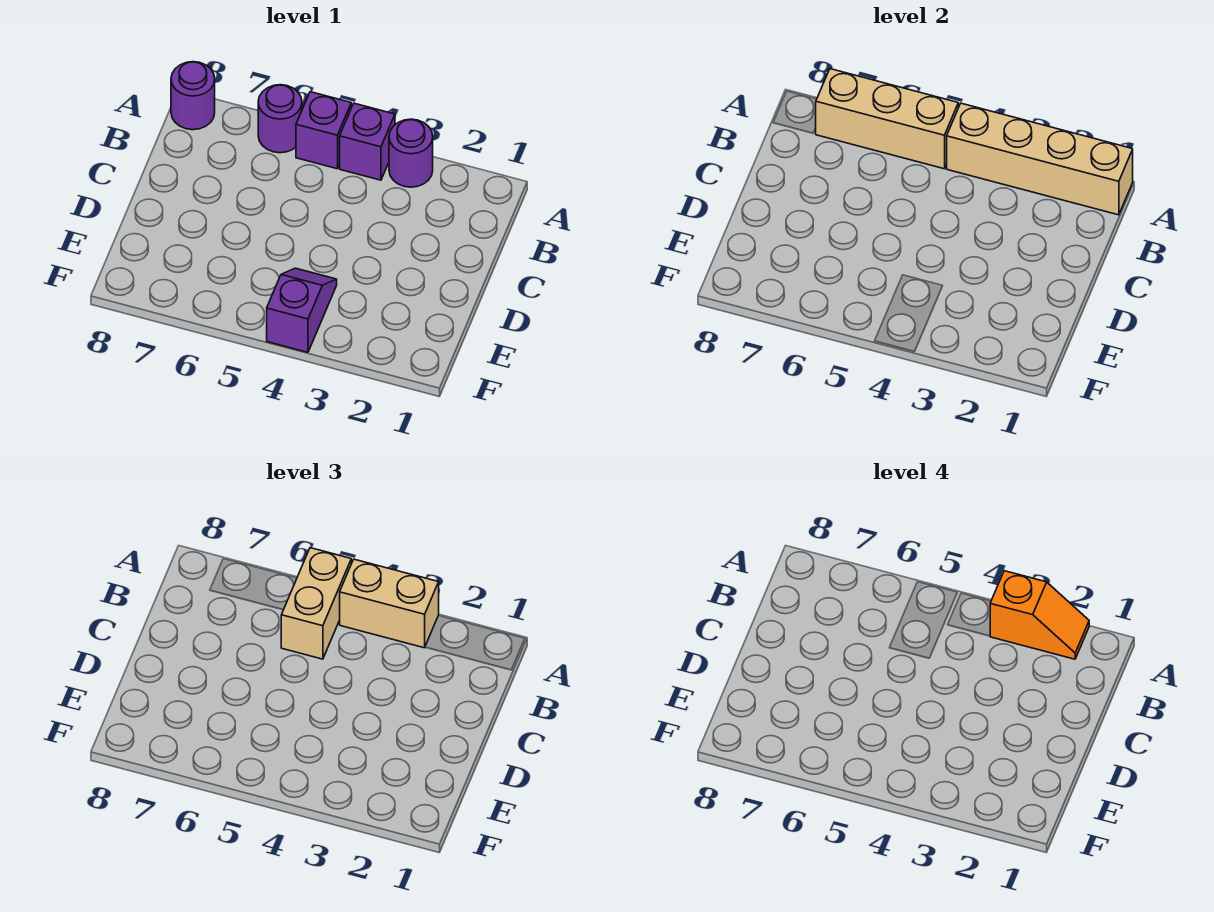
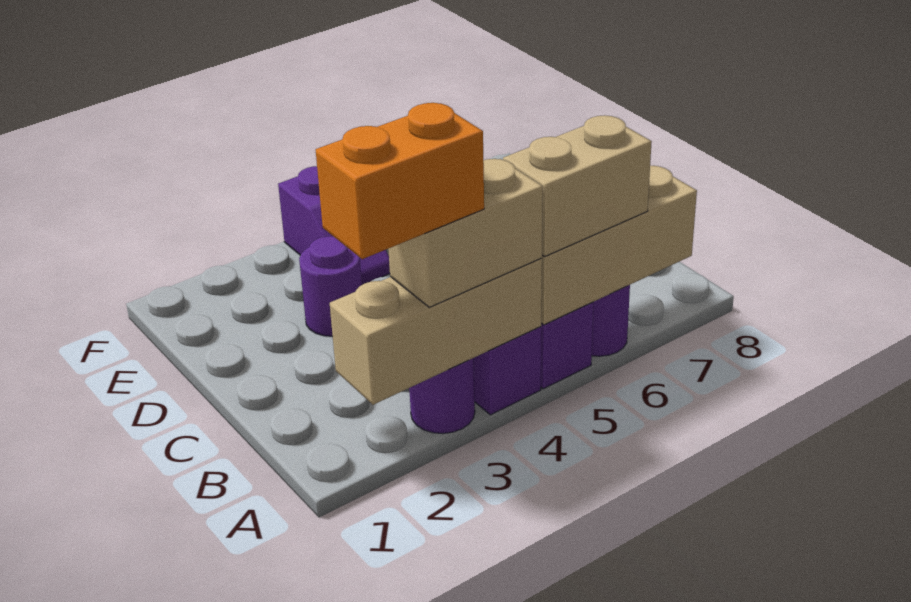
tan brick A1:A4 level 2 -> tan brick A2:A4 level 2
orange slope A2:A3 level 4 top 3 -> orange brick A2:A3 level 4
tan brick A5:B5 level 3 -> tan brick A5:A6 level 3
purple round brick A8 level 1 -> purple round brick D3 level 1

